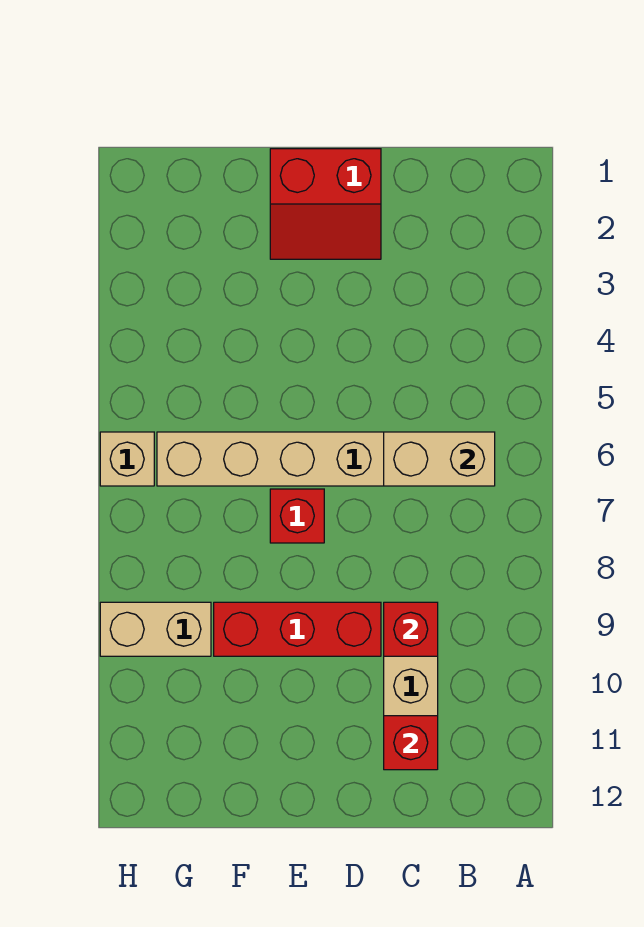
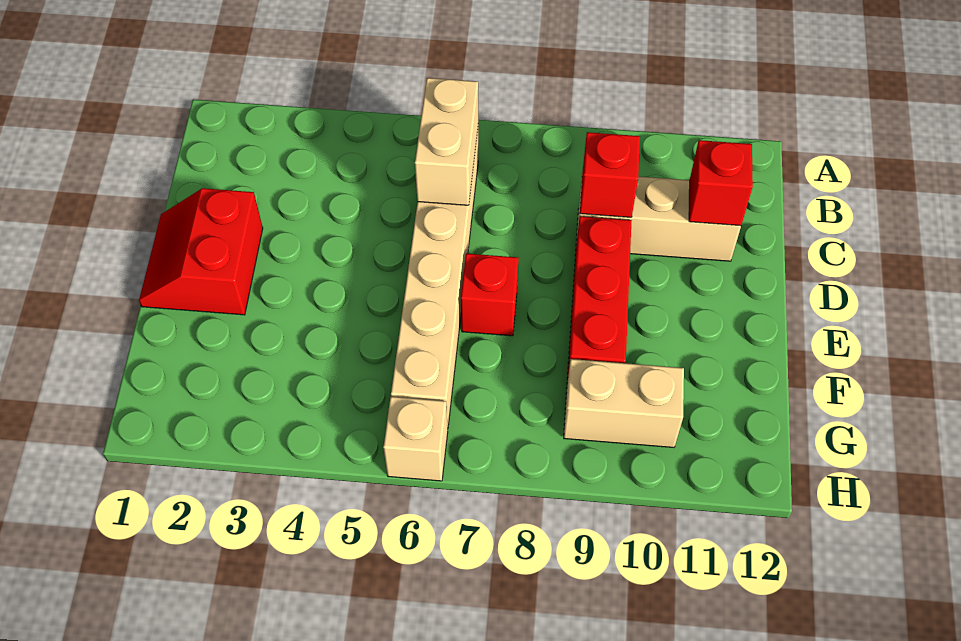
red slope D1:E2 level 1 top 1 -> red slope D1:E2 level 1 top 2
tan brick G9:H9 level 1 -> tan brick G9:G10 level 1

